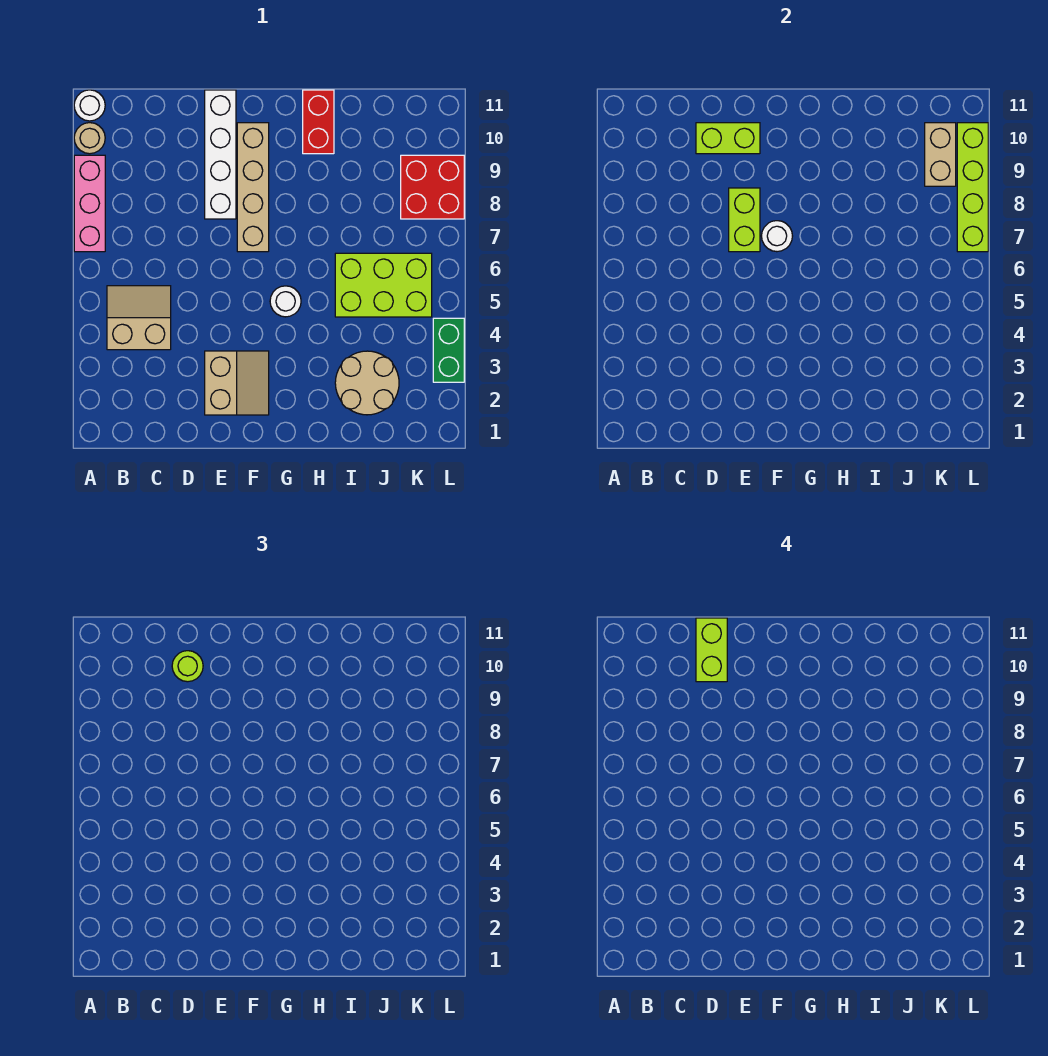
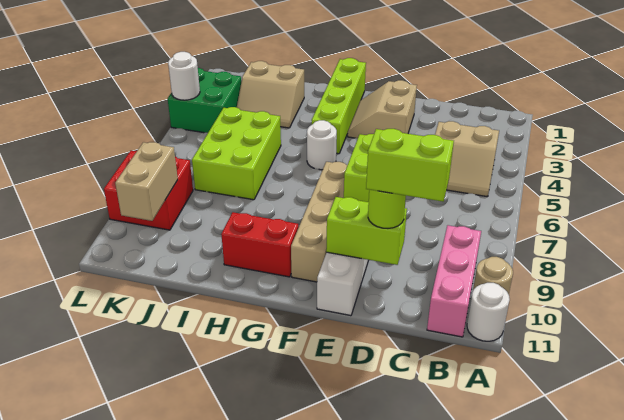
pink brick A7:A9 level 1 -> pink brick B9:B11 level 1
lime brick D10:D11 level 4 -> lime brick C10:D10 level 4
white round brick F7 level 2 -> white round brick L4 level 2
red brick H10:H11 level 1 -> red brick G10:H10 level 1
tan round brick I2:J3 level 1 -> tan slope I2:J3 level 1 top 2
lime brick I5:K6 level 1 -> lime brick I5:J7 level 1
green brick L3:L4 level 1 -> green brick K3:L4 level 1
lime brick L7:L10 level 2 -> lime brick G1:G4 level 1

